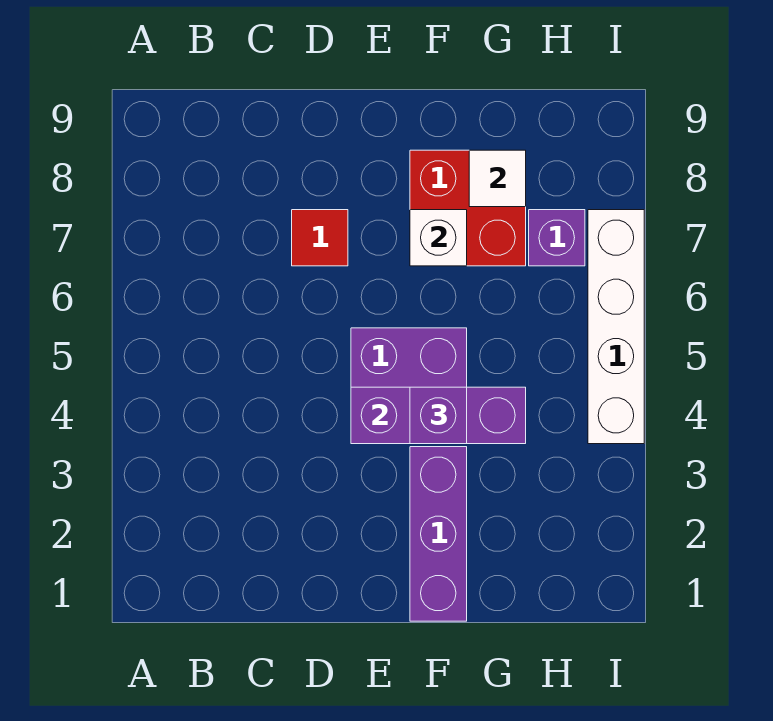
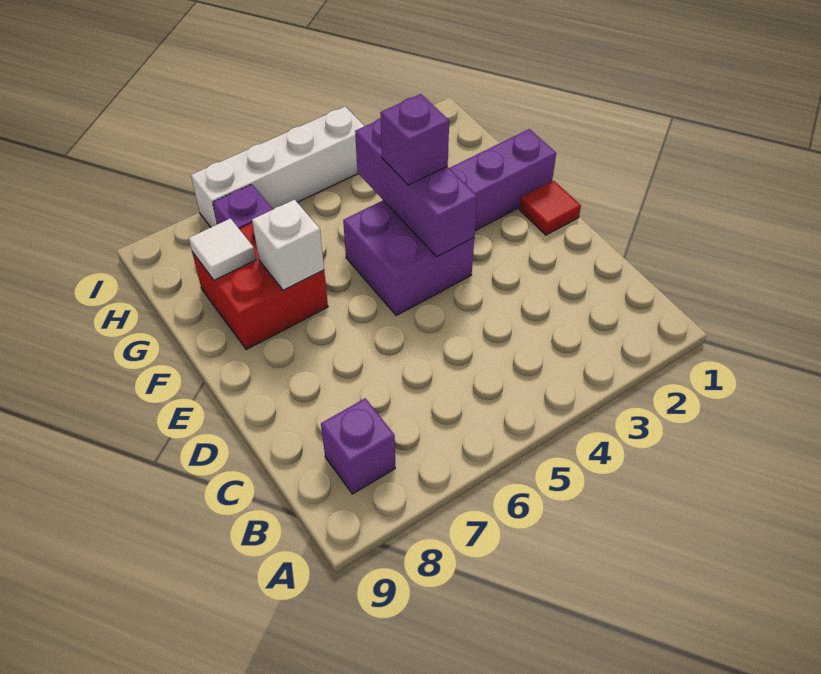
none -> purple brick B8 level 1
red tile D7 level 1 -> red tile E1 level 1

